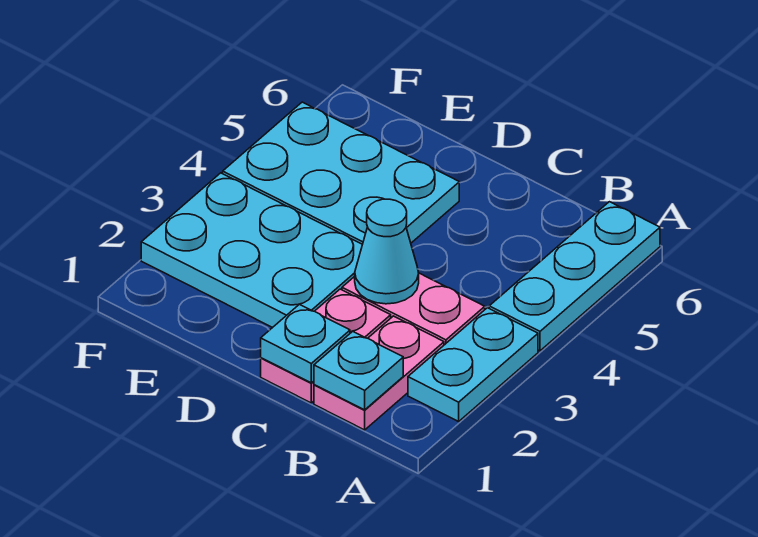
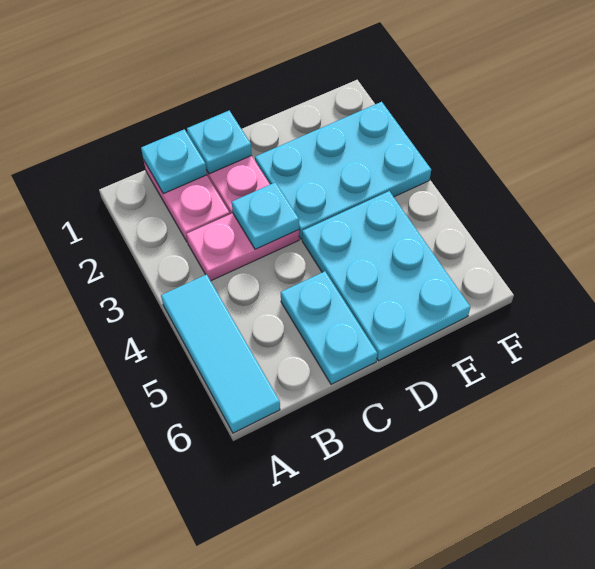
cyan plate A2:A3 level 1 -> cyan plate C5:C6 level 1
cyan plate A4:A6 level 1 -> cyan tile A4:A6 level 1
cyan cone C3 level 2 -> cyan plate C3 level 2
cyan plate D4:F5 level 1 -> cyan plate D4:E6 level 1

